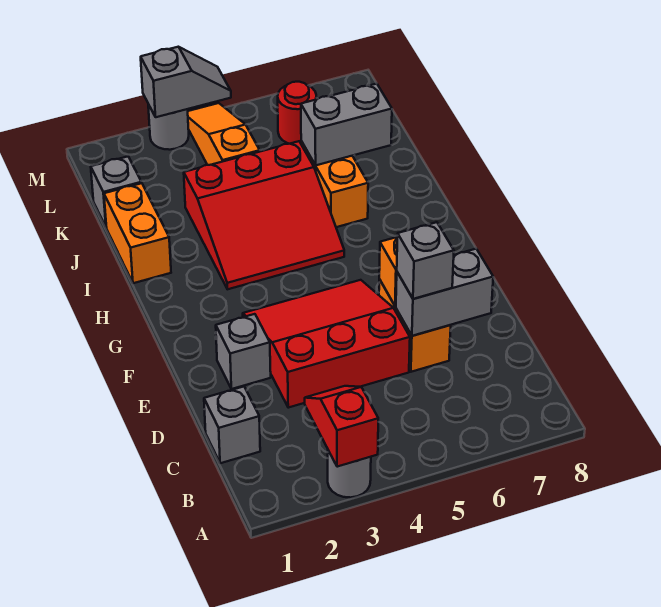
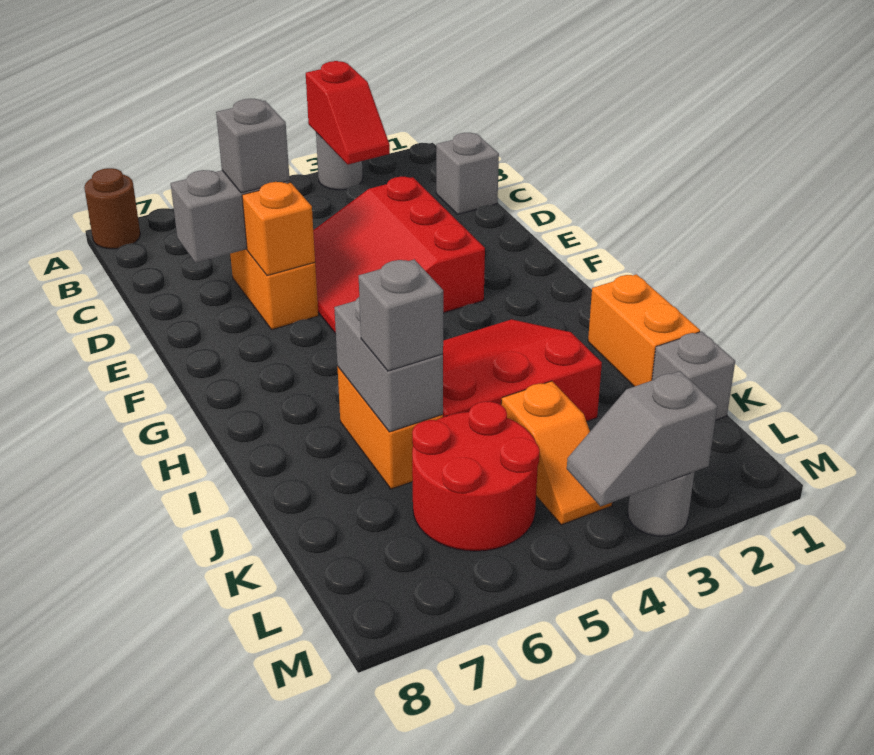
none -> brown round brick A8 level 1
red slope D3:F5 level 1 top D -> red slope D3:F5 level 1 top 3
grey brick E2 level 1 -> grey brick J6 level 3
grey brick J6:J7 level 2 -> grey brick I6:J6 level 2
orange slope K4:M4 level 1 top K -> orange slope K4:L4 level 1 top K
red round brick L6 level 1 -> red round brick K5:L6 level 1

